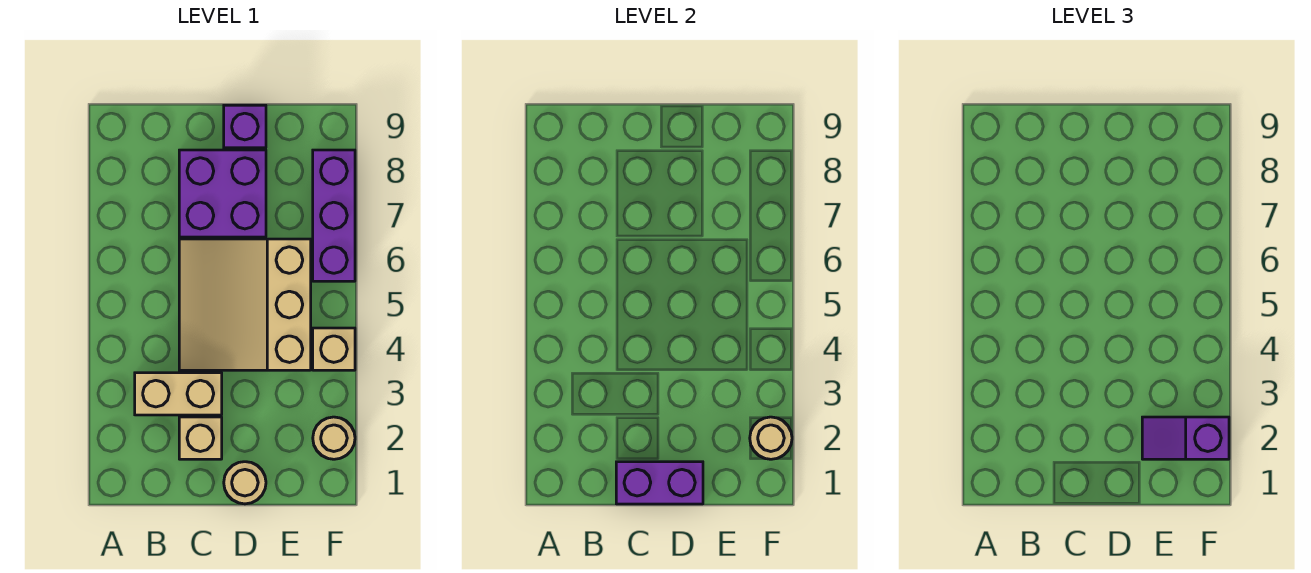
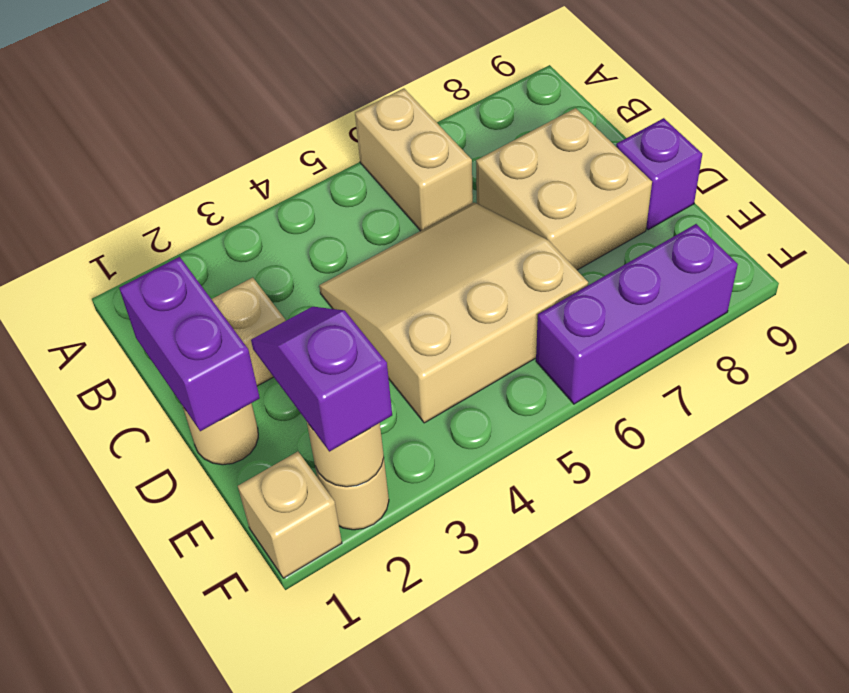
tan brick B3:C3 level 1 -> tan brick A6:B6 level 1
purple brick C7:D8 level 1 -> tan brick C7:D8 level 1
tan brick F4 level 1 -> tan brick F1 level 1

